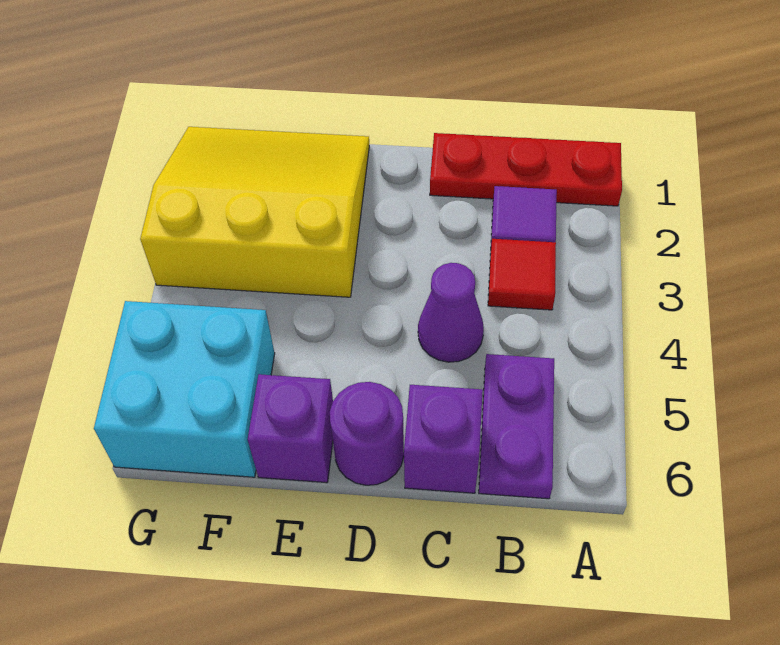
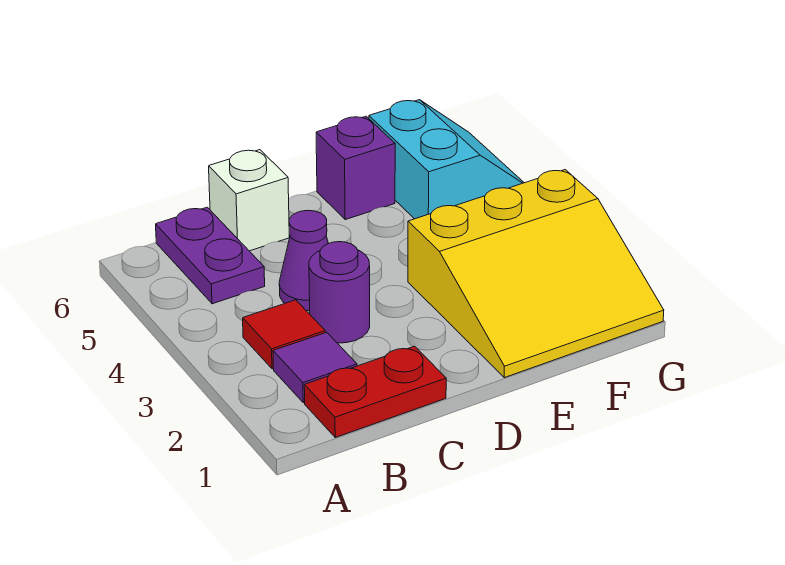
red plate A1:C1 level 1 -> red plate B1:C1 level 1
purple brick C6 level 1 -> white brick C6 level 1
purple round brick D6 level 1 -> purple round brick C3 level 1
cyan brick F5:G6 level 1 -> cyan slope F5:G6 level 1 top F

